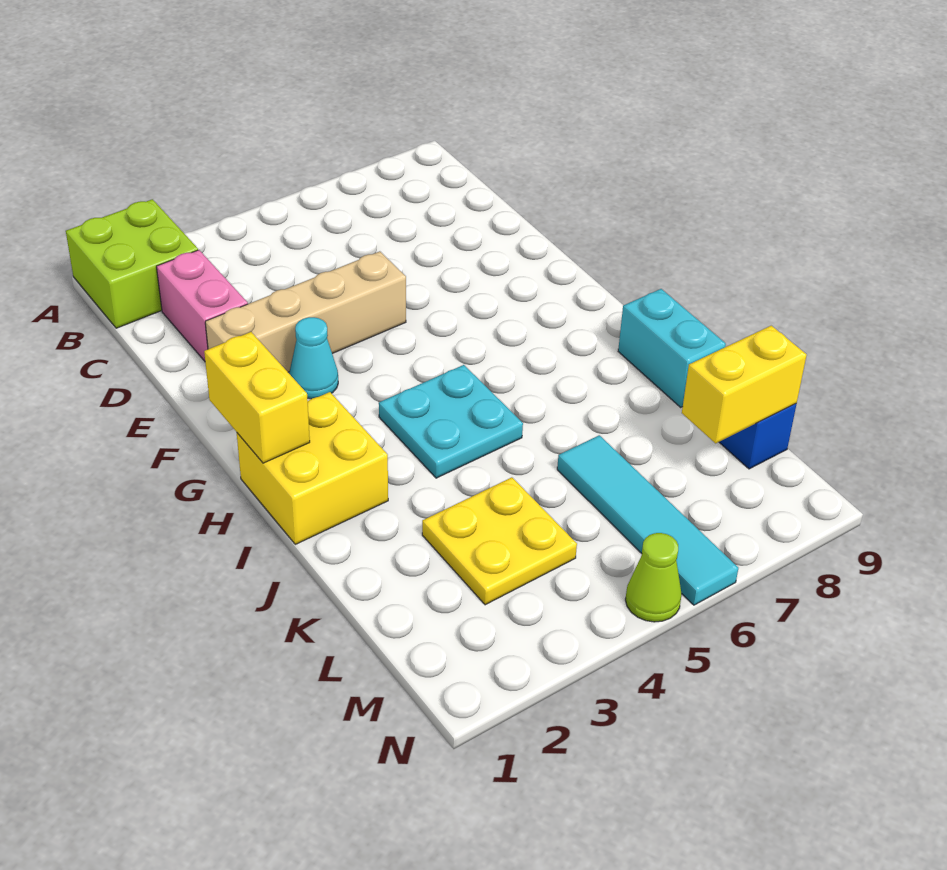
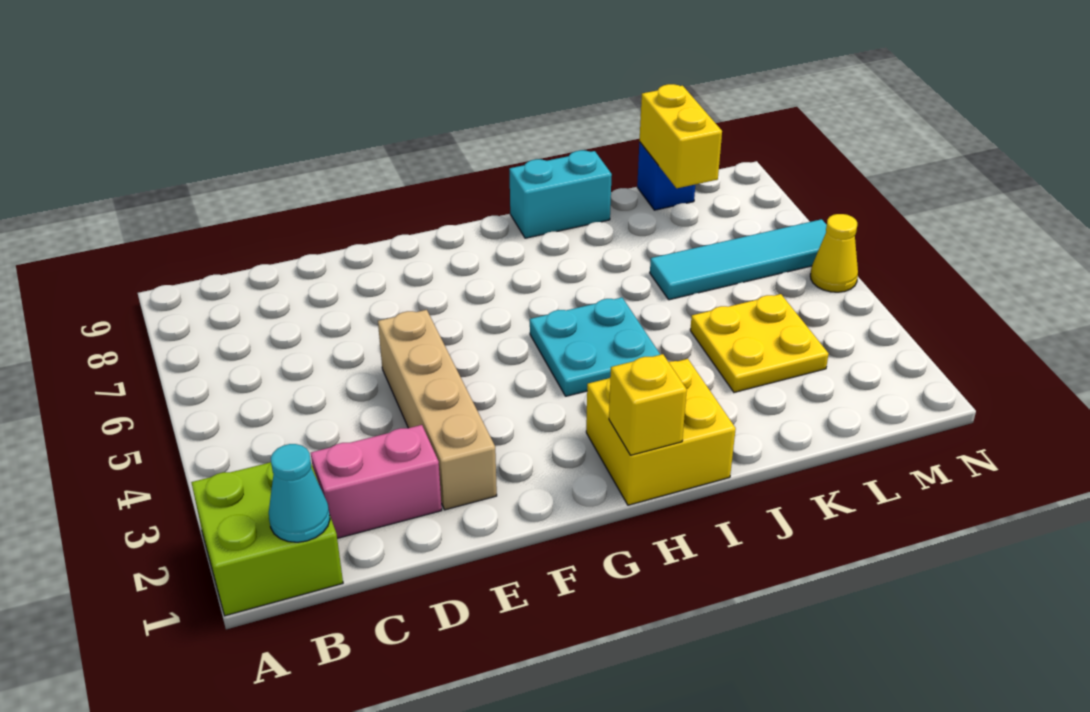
cyan cone F3 level 1 -> cyan cone B1 level 2
yellow brick G1:H1 level 2 -> yellow brick H1 level 2
lime cone N5 level 1 -> yellow cone N5 level 1

